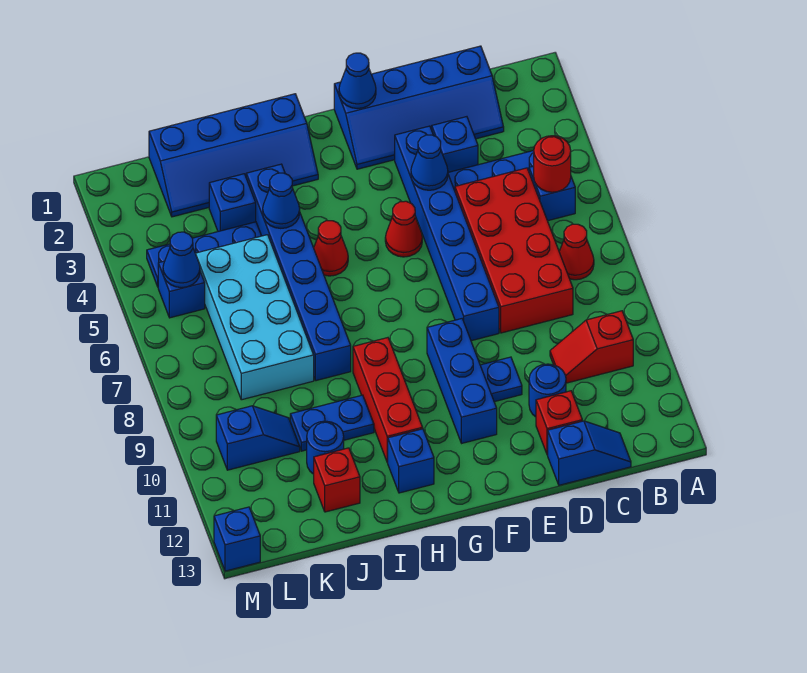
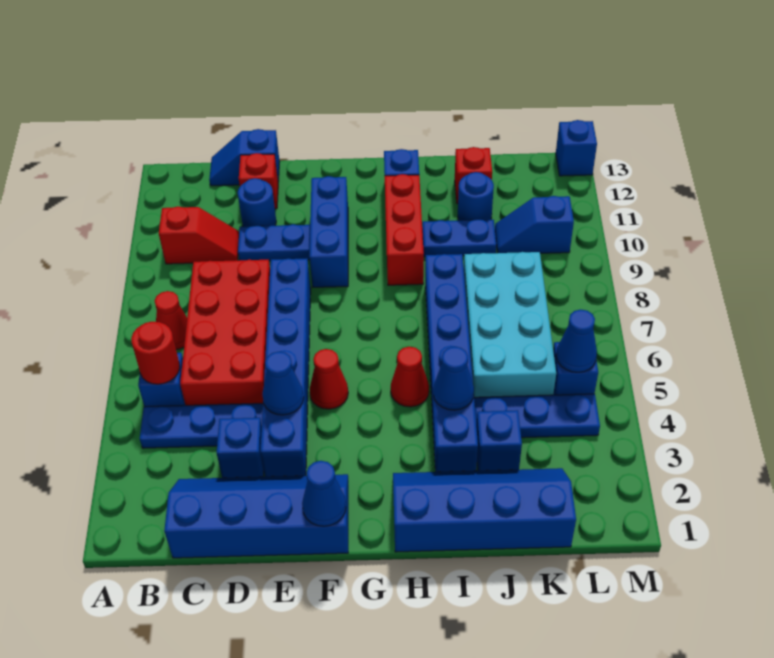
blue plate E10 level 1 -> blue plate D10:E10 level 1

